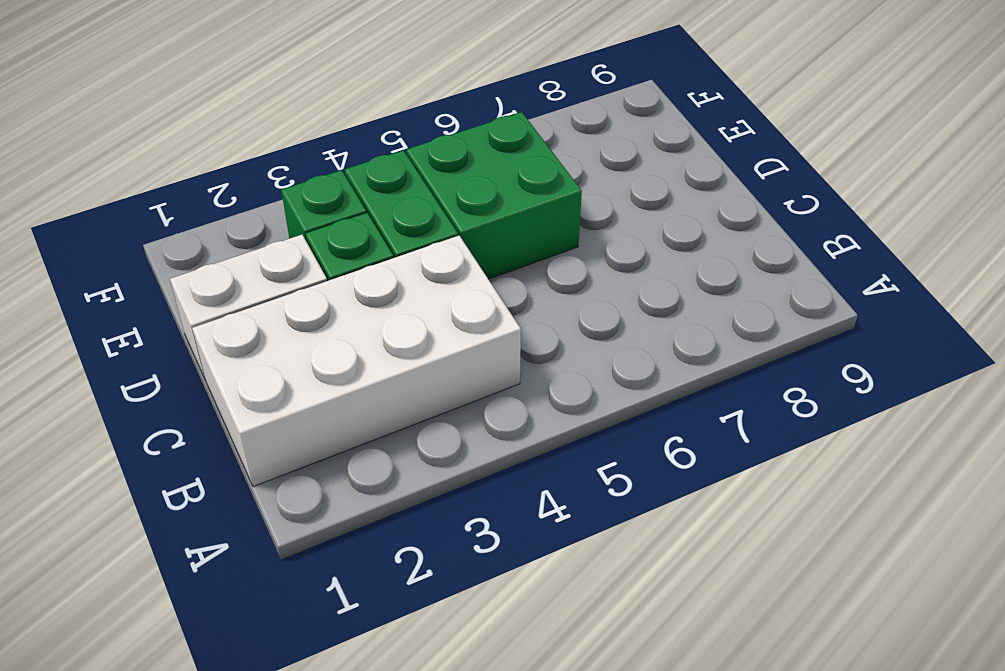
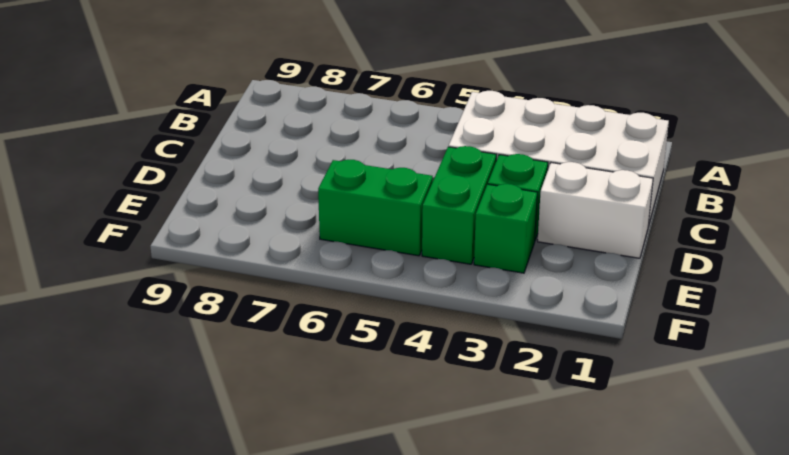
green brick D5:E6 level 1 -> green brick E5:E6 level 1

